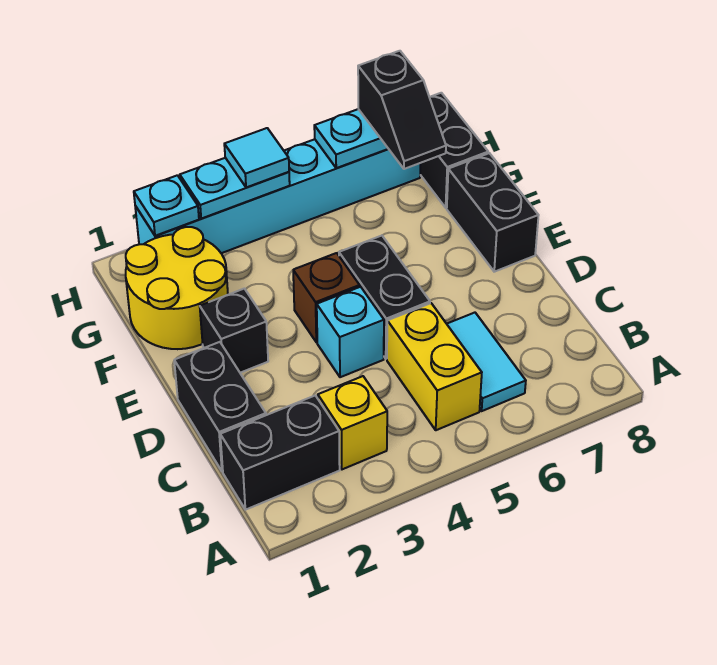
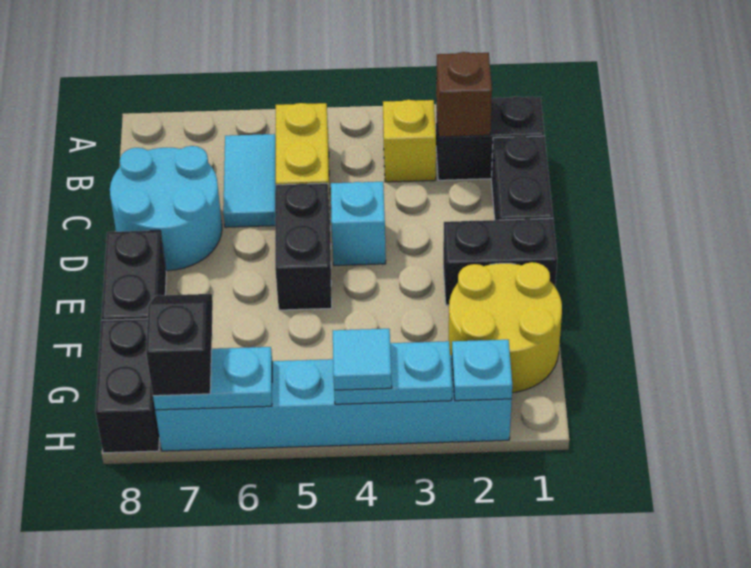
none -> cyan round brick C7:D8 level 1
black brick E2 level 1 -> black brick E1:E2 level 1
brown brick E4 level 1 -> brown brick B2 level 2

